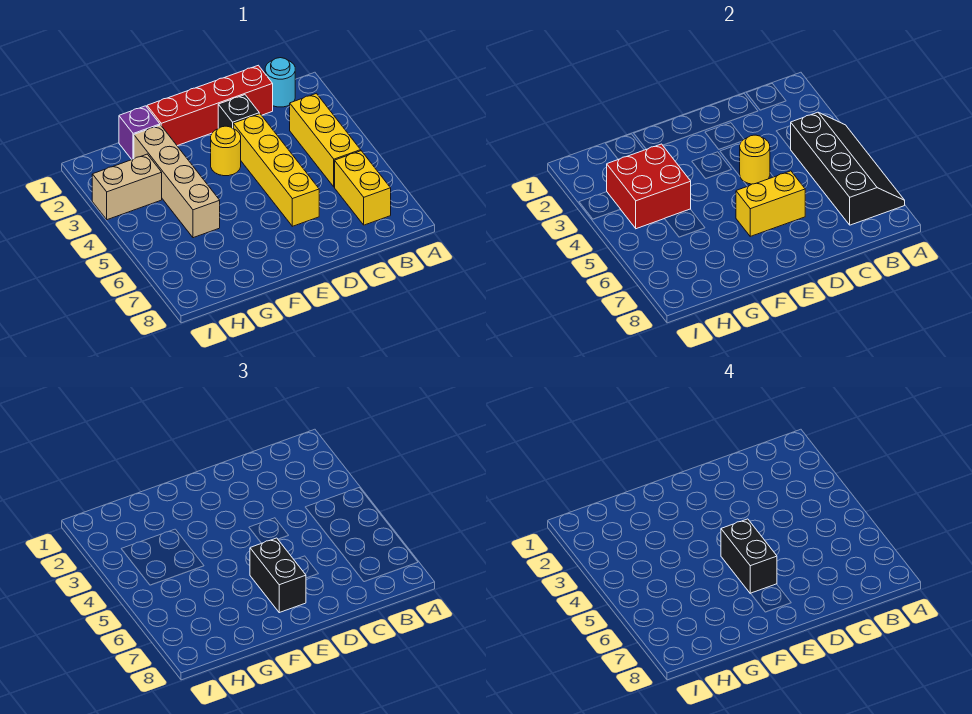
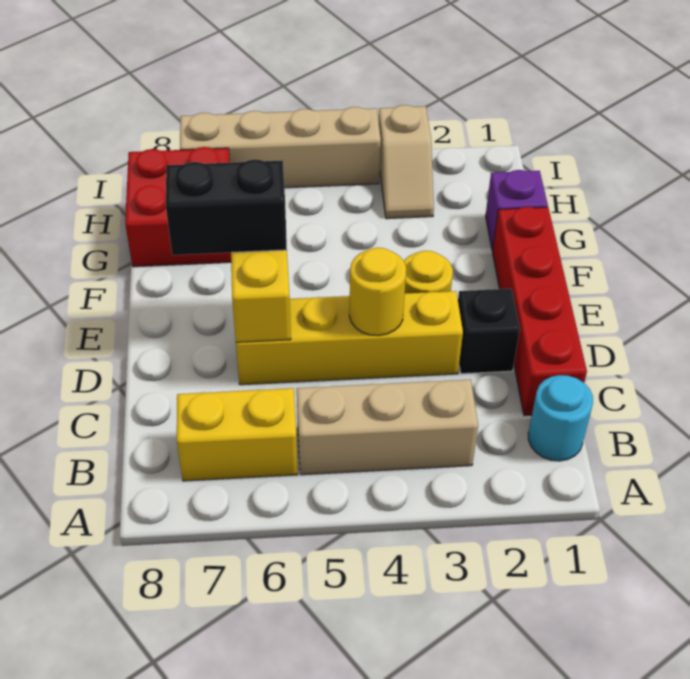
black slope A4:B7 level 2 top B -> none
yellow brick B3:B5 level 1 -> tan brick B3:B5 level 1
black brick E5:E6 level 4 -> none
tan brick G2:G5 level 1 -> tan brick I4:I7 level 1
red brick G3:H4 level 2 -> red brick G7:H8 level 1
tan brick H3:I3 level 1 -> tan slope H3:I3 level 1 top I

